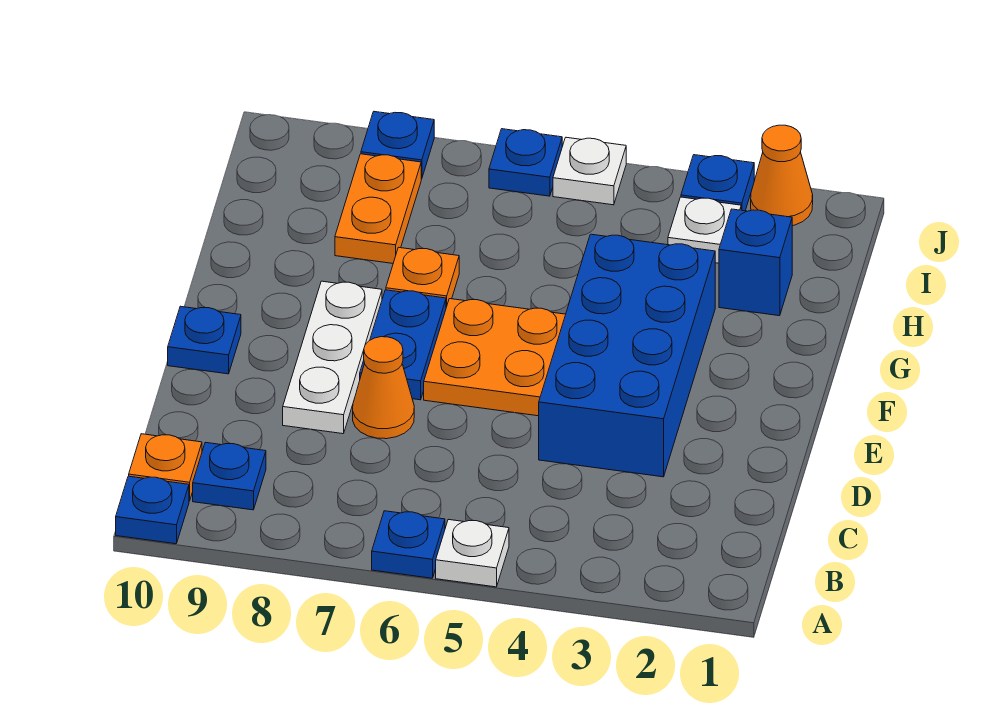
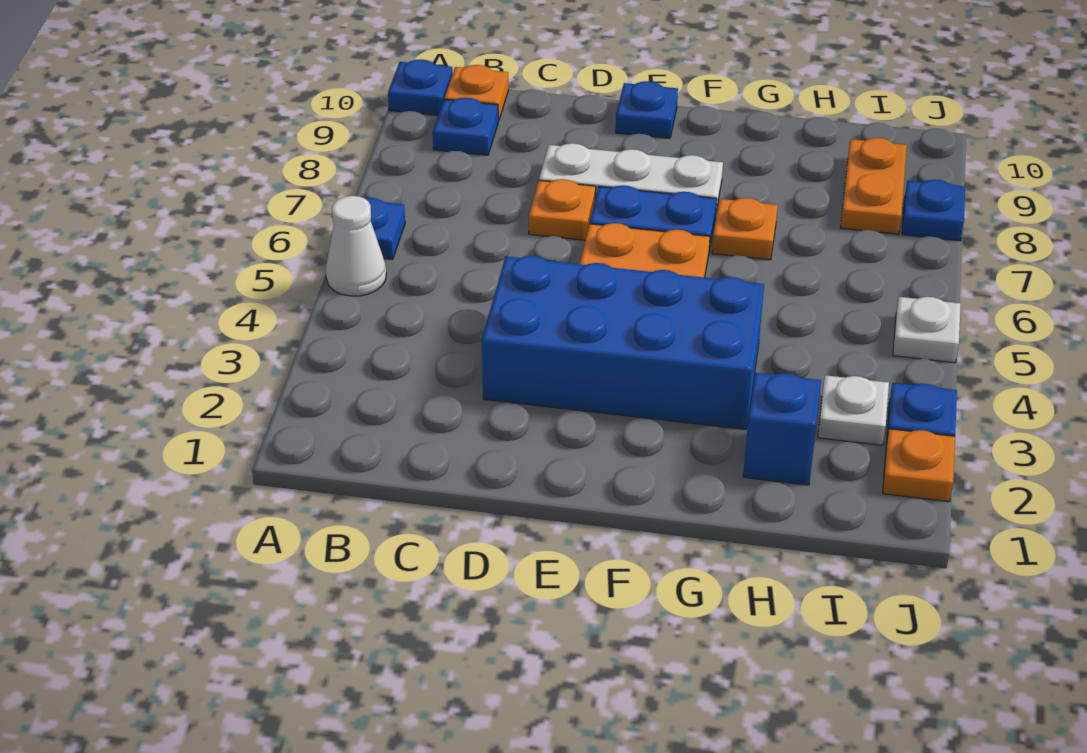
white plate A5 level 1 -> white cone A5 level 1
orange cone D7 level 1 -> orange plate D7 level 1
orange plate H8:I8 level 1 -> orange plate I8:I9 level 1
orange cone J2 level 1 -> orange plate J2 level 1
blue plate J6 level 1 -> none

